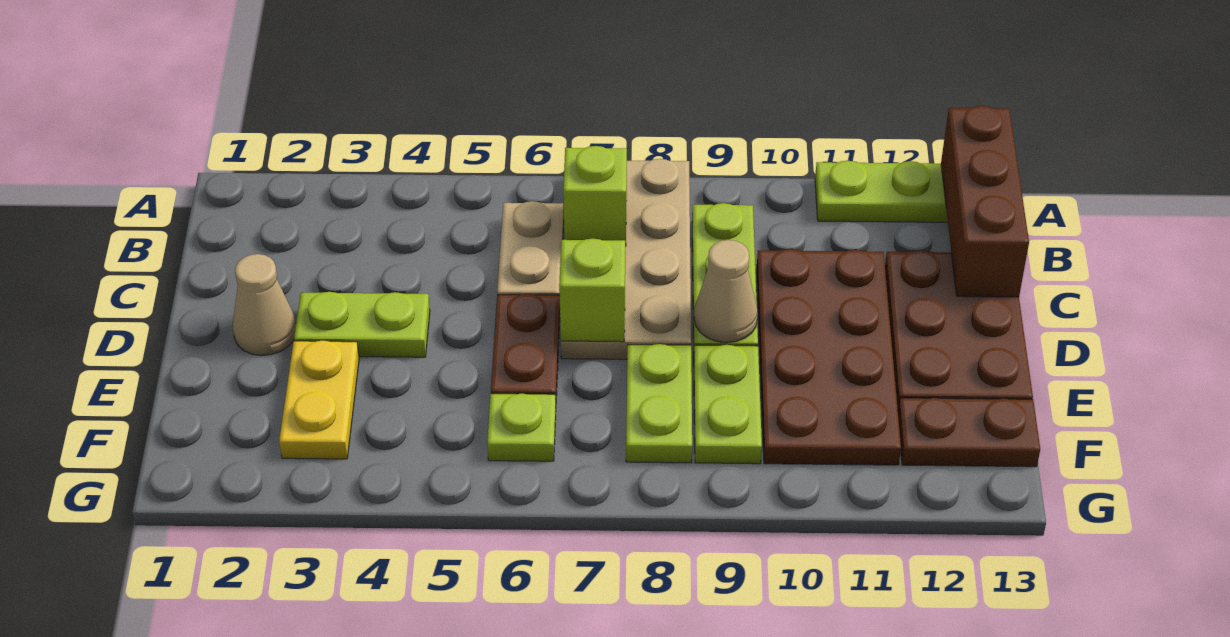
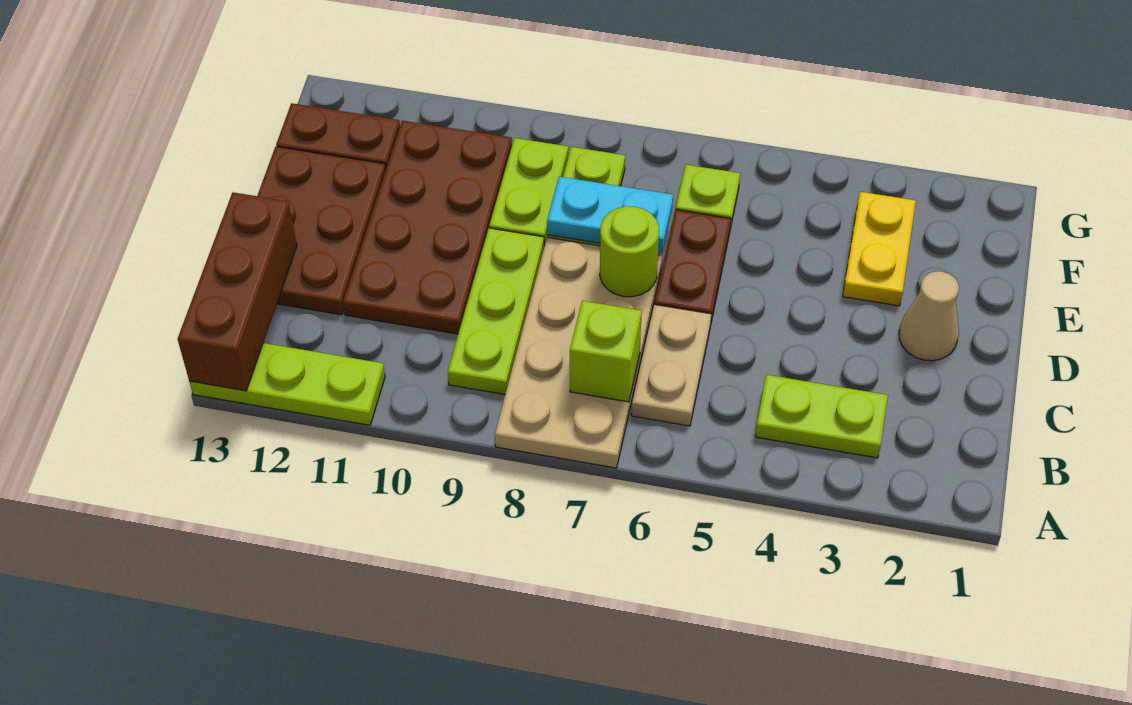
lime plate D3:D4 level 1 -> lime plate B3:B4 level 1
lime brick D7 level 2 -> lime round brick D7 level 2
tan cone D9 level 2 -> none
none -> cyan plate E7:E8 level 2

